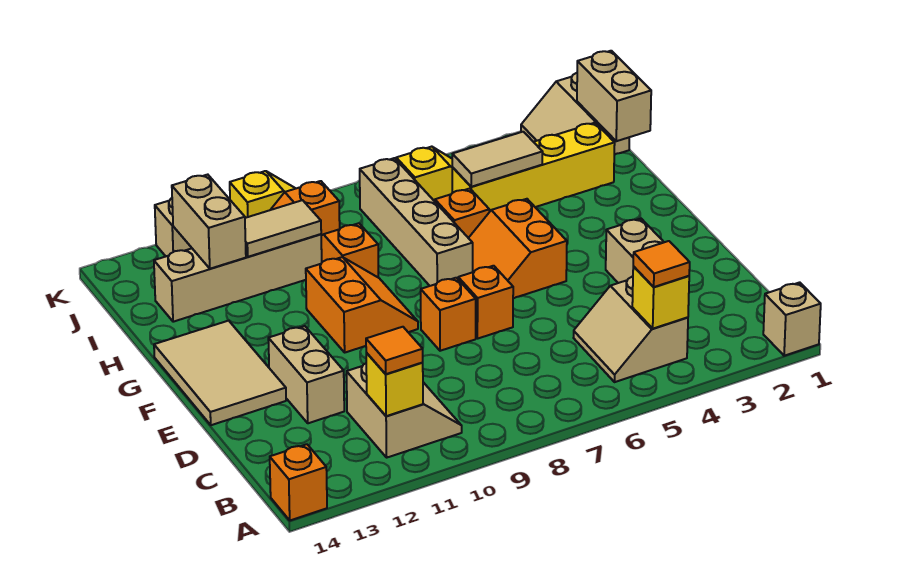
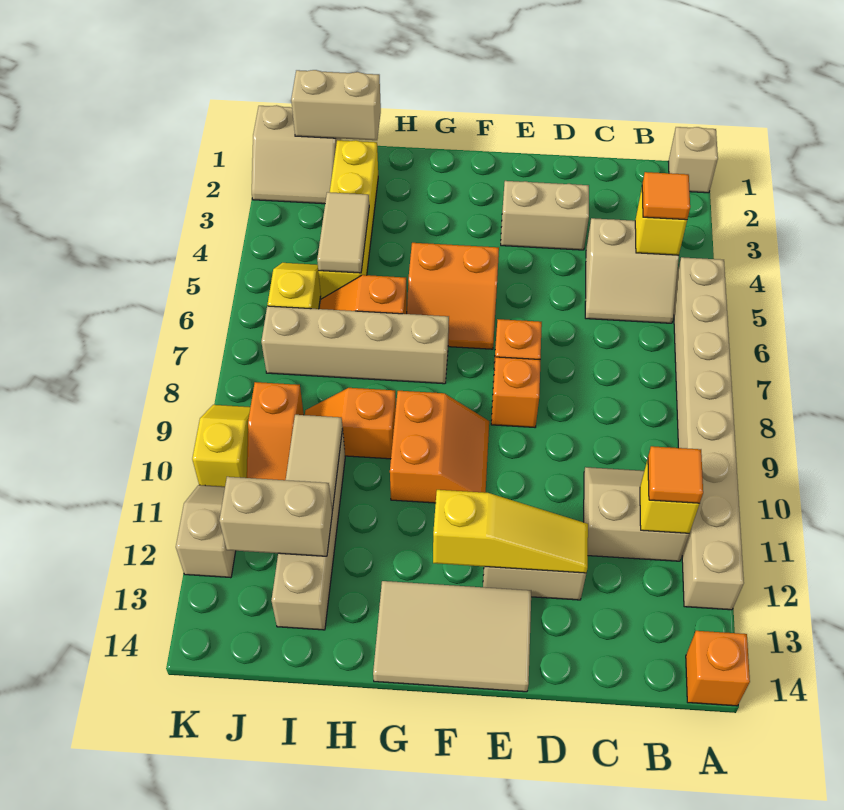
none -> tan brick A5:A12 level 1
none -> yellow slope D12:F12 level 2 top F
orange slope F9:G10 level 1 top 10 -> orange slope F9:G10 level 1 top G

